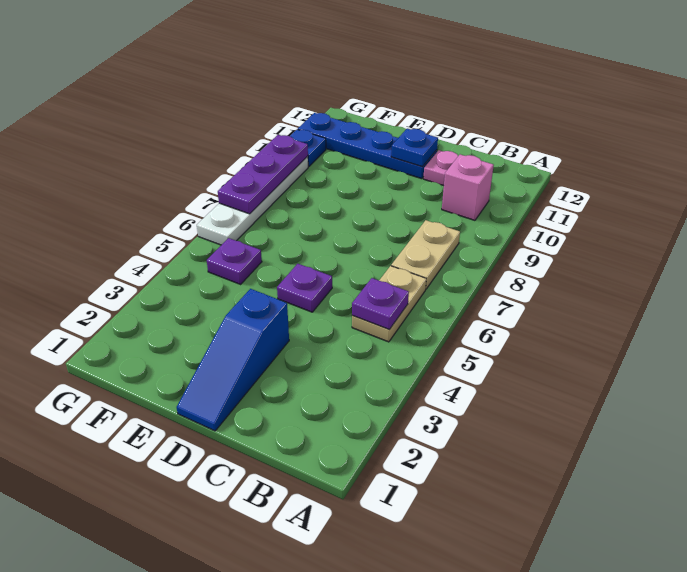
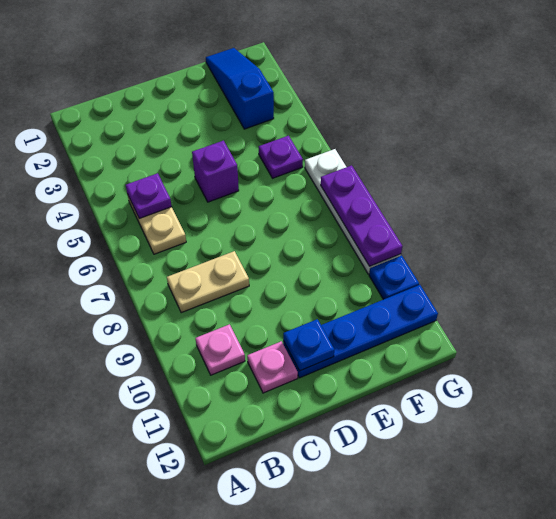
tan plate B7:B8 level 1 -> tan plate B8:C8 level 1
pink brick B10 level 1 -> pink plate B10 level 1
blue slope D1:D3 level 1 top 3 -> blue slope F1:F3 level 1 top 3
purple plate D5 level 1 -> purple brick D5 level 1

